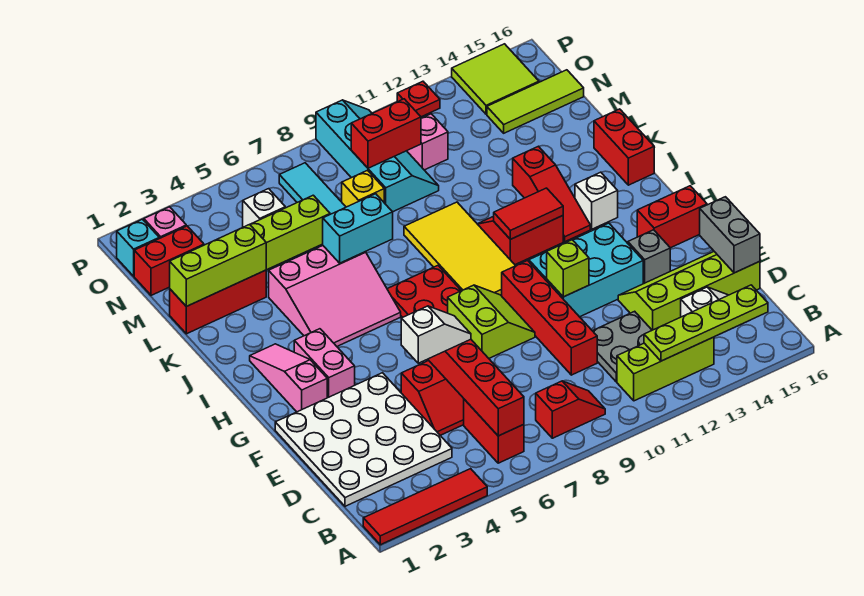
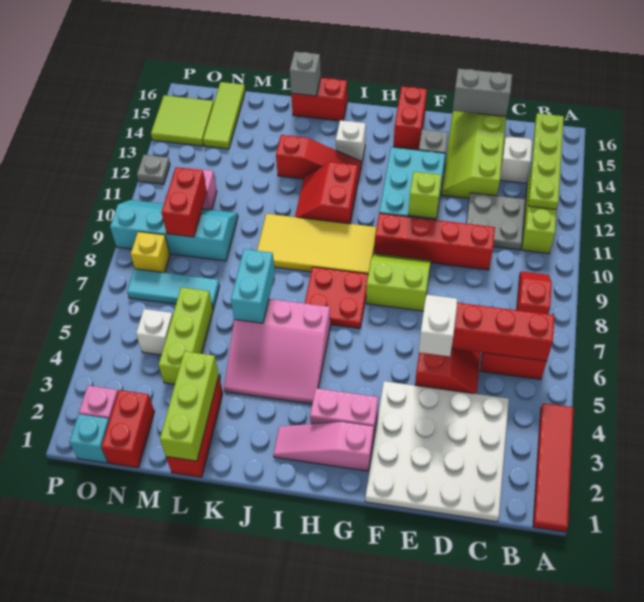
pink slope I4:K6 level 1 top K -> pink slope I4:K6 level 1 top 6
red tile I11:I12 level 2 -> none
none -> grey brick K16 level 2
yellow brick M8 level 1 -> yellow brick O8 level 1
red plate P12 level 1 -> grey plate P12 level 1

